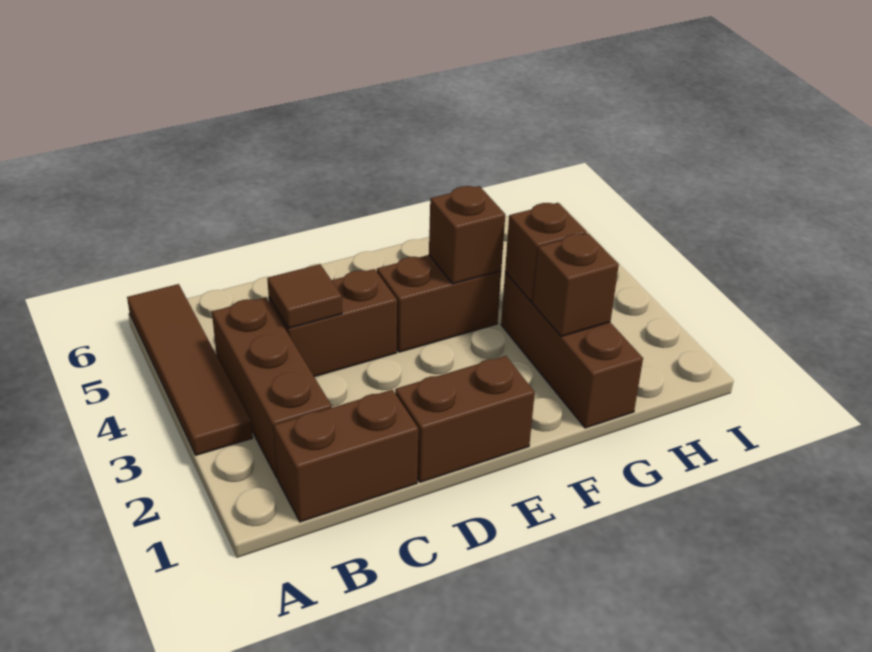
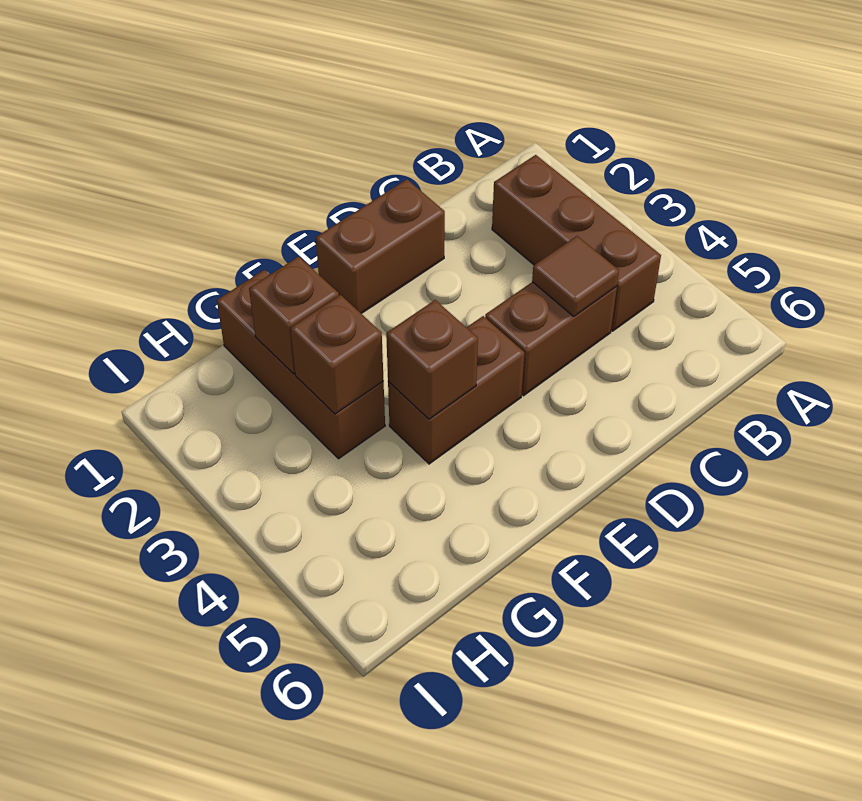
brown tile A3:A6 level 1 -> none
brown brick B1:C1 level 1 -> none

